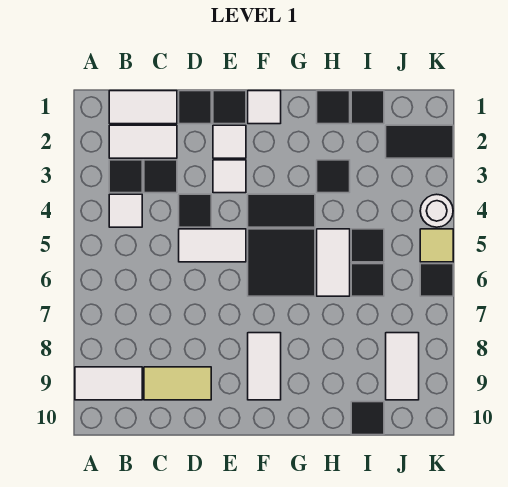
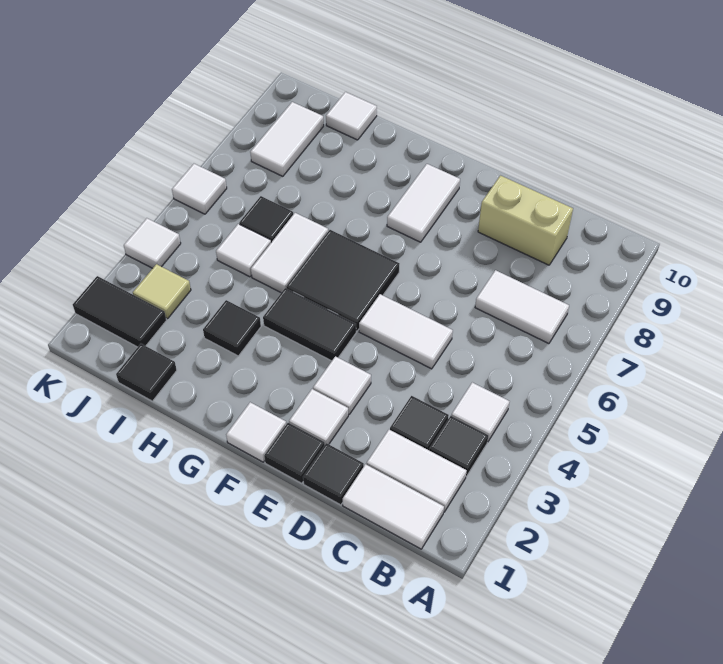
white tile A9:B9 level 1 -> white tile B7:C7 level 1
tan tile C9:D9 level 1 -> tan brick C9:D9 level 1
black tile D4 level 1 -> none
black tile H1 level 1 -> none
black tile I5 level 1 -> white tile I5 level 1
black tile I10 level 1 -> white tile I10 level 1
white round brick K4 level 1 -> white tile K4 level 1
tan tile K5 level 1 -> tan tile J3 level 1
black tile K6 level 1 -> white tile K6 level 1

